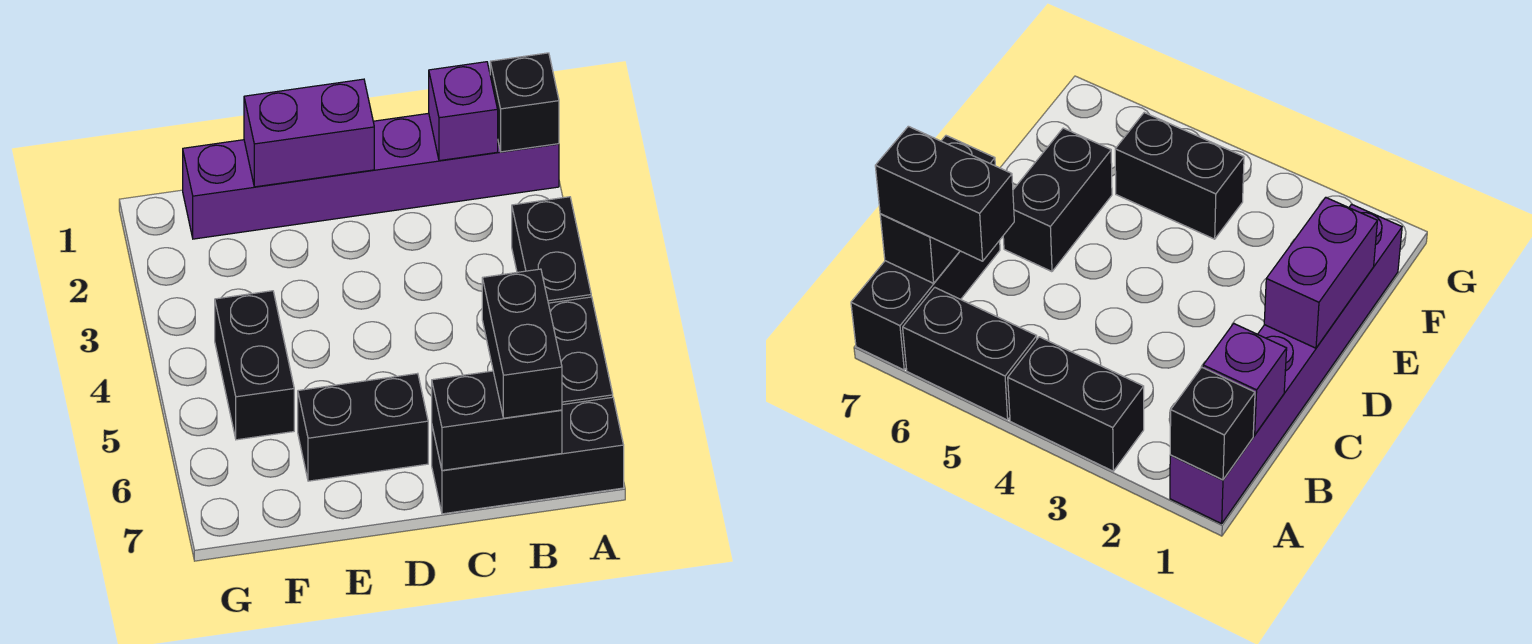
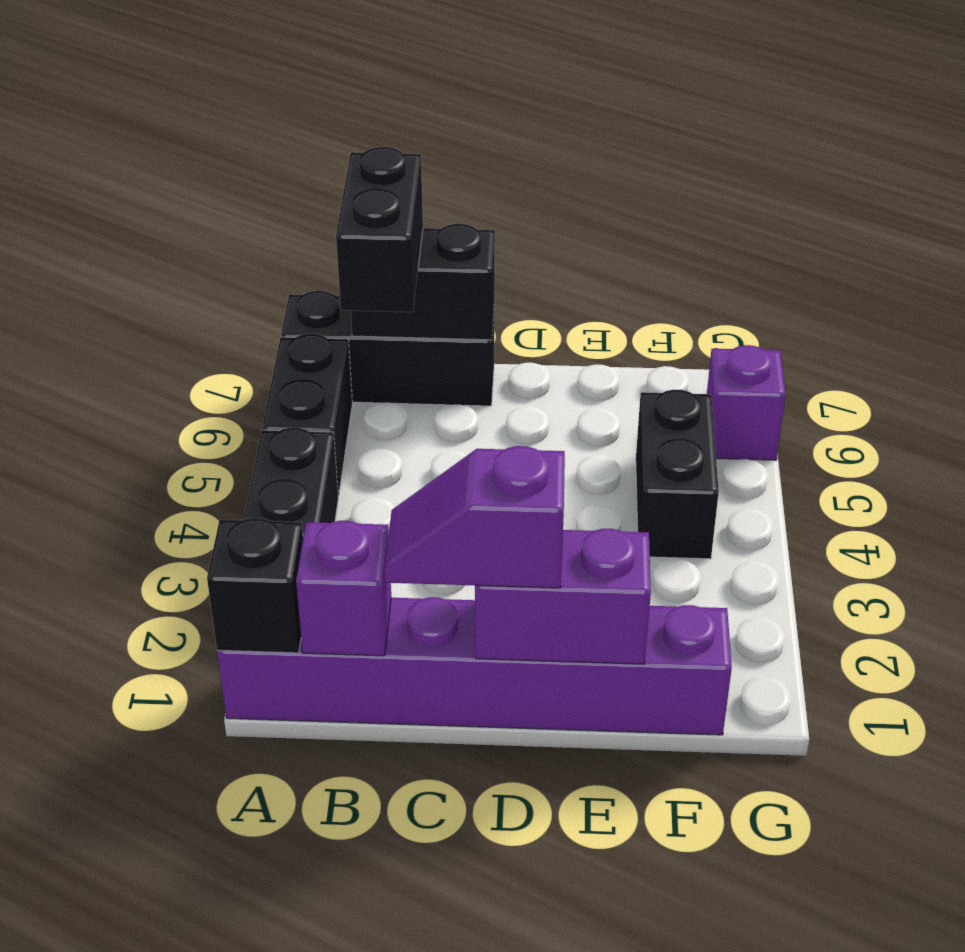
none -> purple slope C1:D1 level 3 top D
black brick D6:E6 level 1 -> none
none -> purple brick G6 level 1

